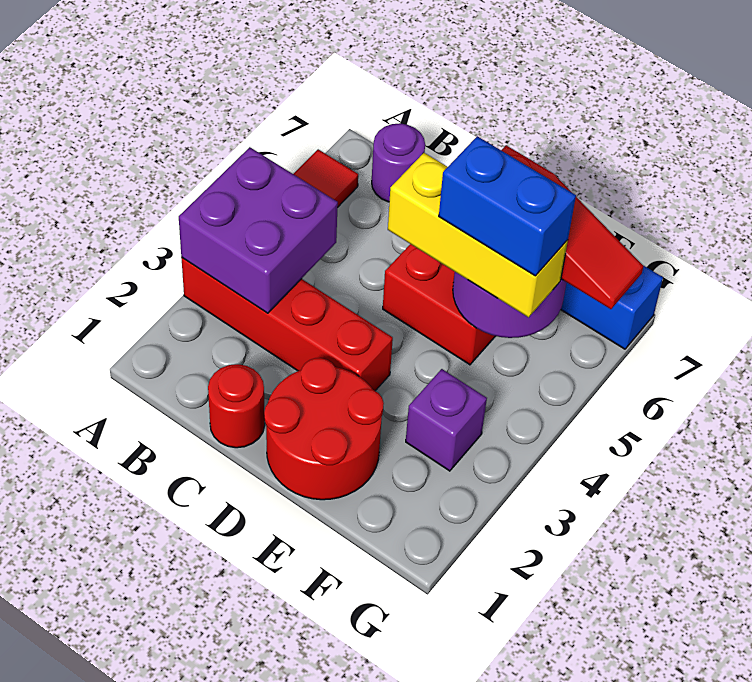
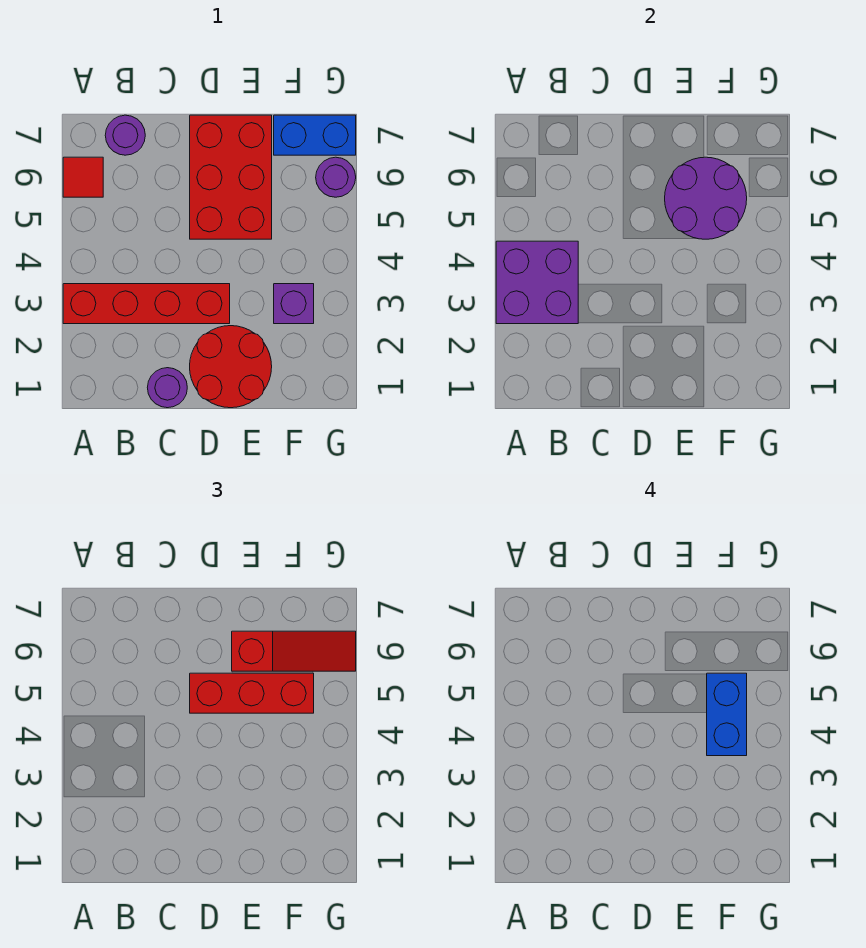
red round brick C1 level 1 -> purple round brick C1 level 1
yellow brick D5:F5 level 3 -> red brick D5:F5 level 3
blue brick E5:F5 level 4 -> blue brick F4:F5 level 4
none -> purple round brick G6 level 1

